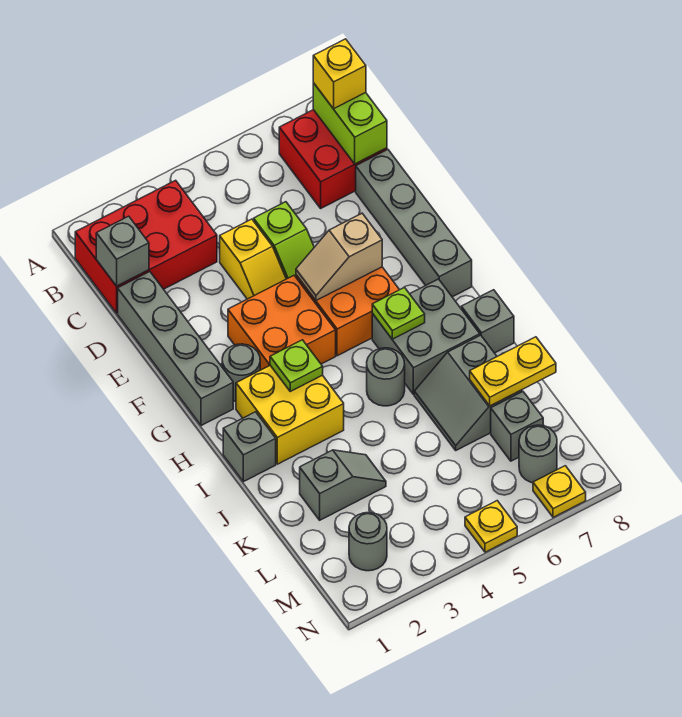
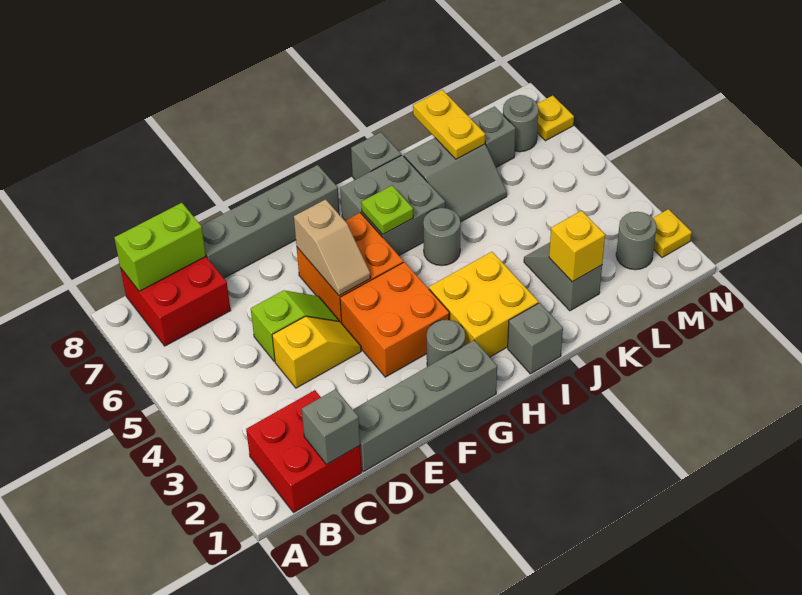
red brick B1:C3 level 1 -> red brick B1:C2 level 1
yellow brick B8 level 3 -> yellow brick K2 level 2
lime plate H3 level 2 -> none
yellow plate N5 level 1 -> yellow plate N2 level 1

